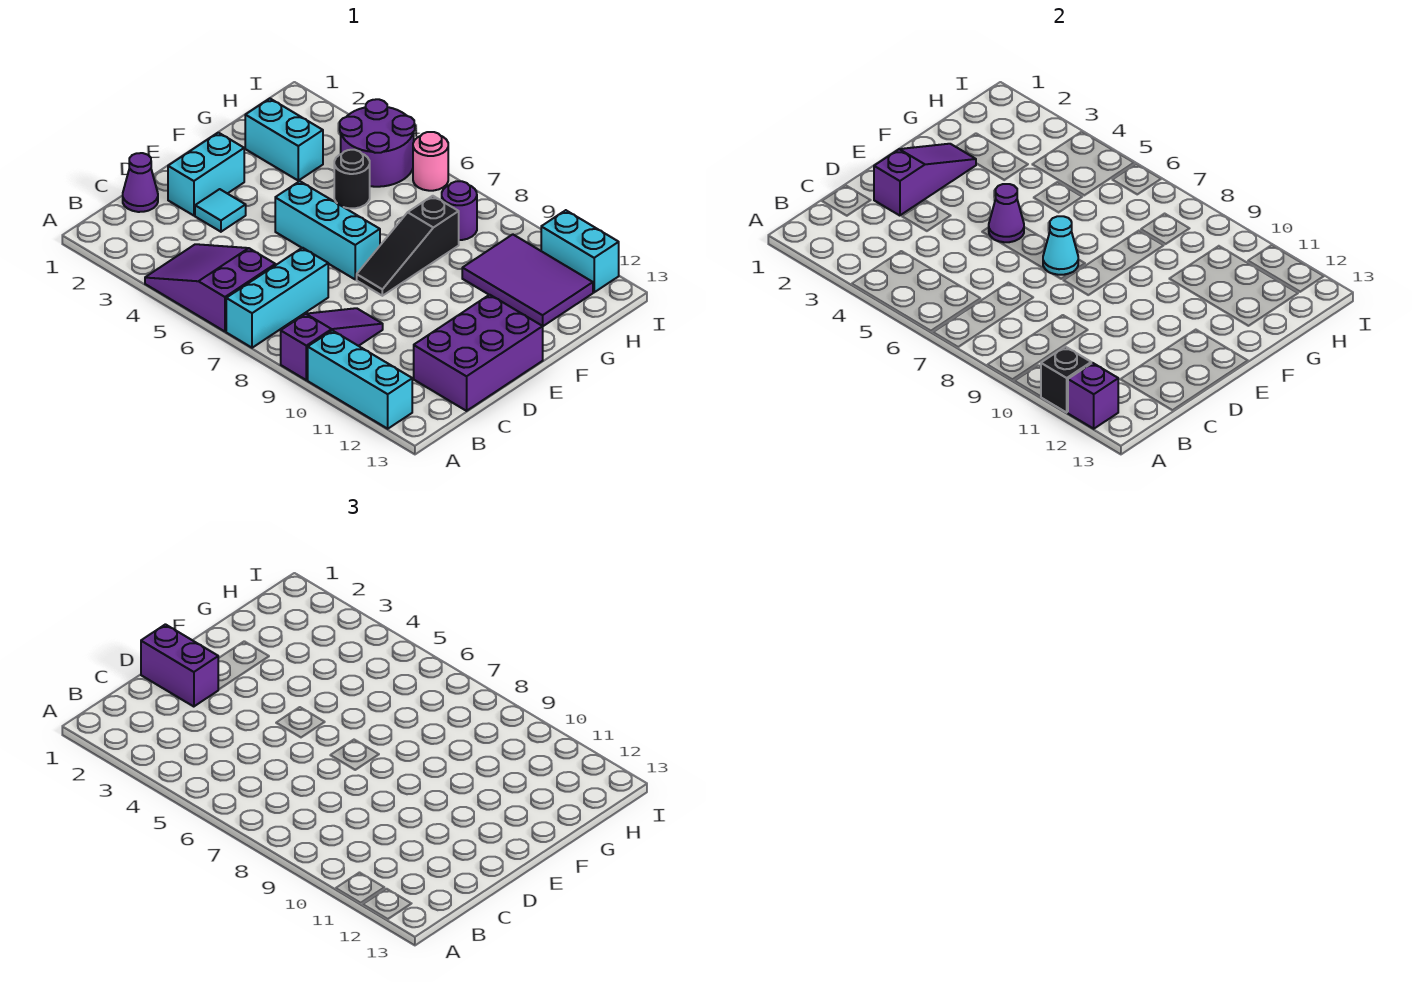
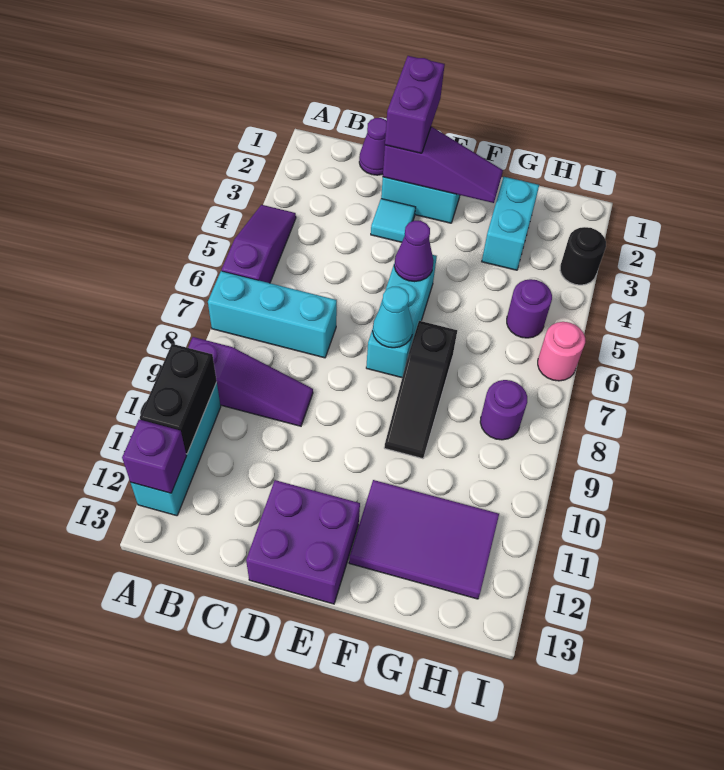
purple slope A4:B6 level 1 top 6 -> purple slope A4:A6 level 1 top 6
black brick A11 level 2 -> black brick A10:A11 level 2
purple brick C12:E13 level 1 -> purple brick D12:E13 level 1
black slope E8:G8 level 1 top G -> black slope F7:F9 level 1 top 7
black round brick G5 level 1 -> black round brick I3 level 1
purple tile G10:H12 level 1 -> purple tile F11:H12 level 1
purple round brick H4:I5 level 1 -> purple round brick H5 level 1
cyan brick I11:I12 level 1 -> none

